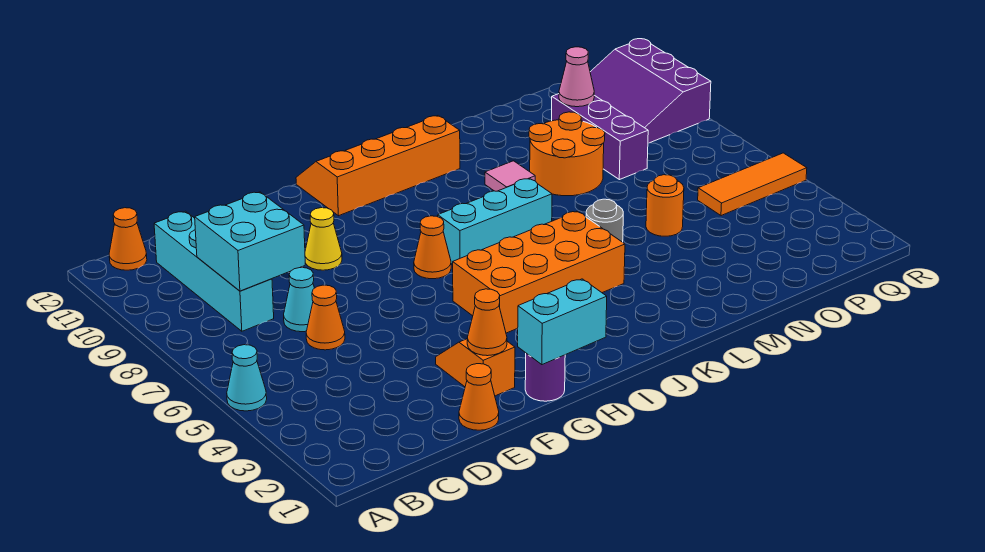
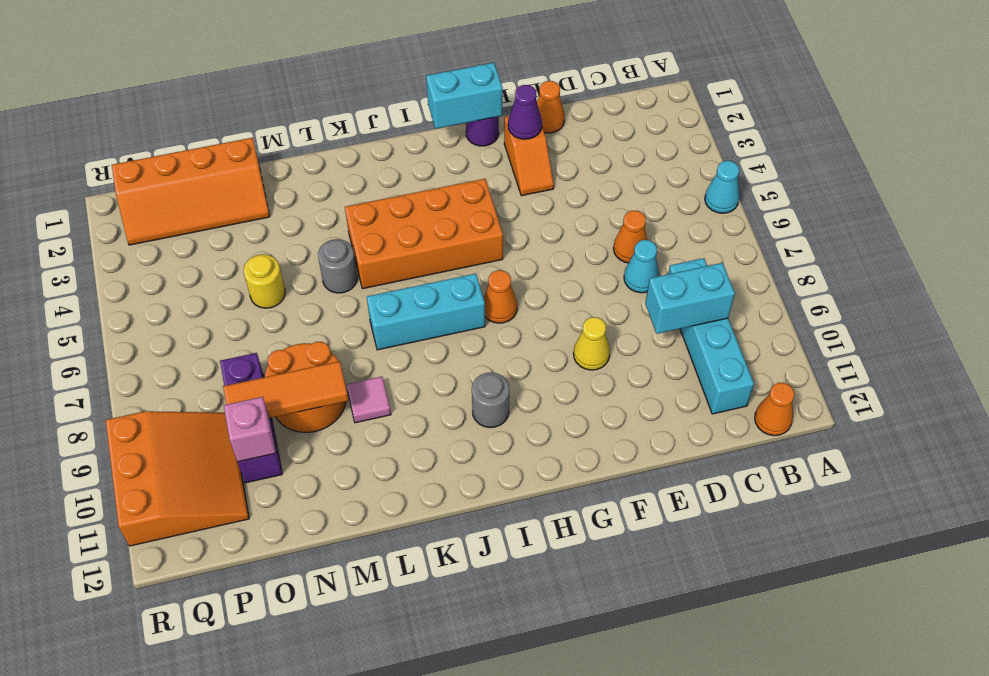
cyan brick C8:D9 level 2 -> cyan brick C9:D9 level 2
orange cone F2 level 2 -> purple cone F2 level 2
orange slope H11:K12 level 1 top 11 -> orange slope N1:Q2 level 1 top 1
none -> grey round brick I10 level 1
orange round brick N5 level 1 -> yellow round brick N5 level 1
pink cone O10 level 2 -> pink brick O10 level 2
orange tile P5:R5 level 1 -> orange tile M9:O9 level 2
purple slope P9:R11 level 1 top R -> orange slope P9:R11 level 1 top R

